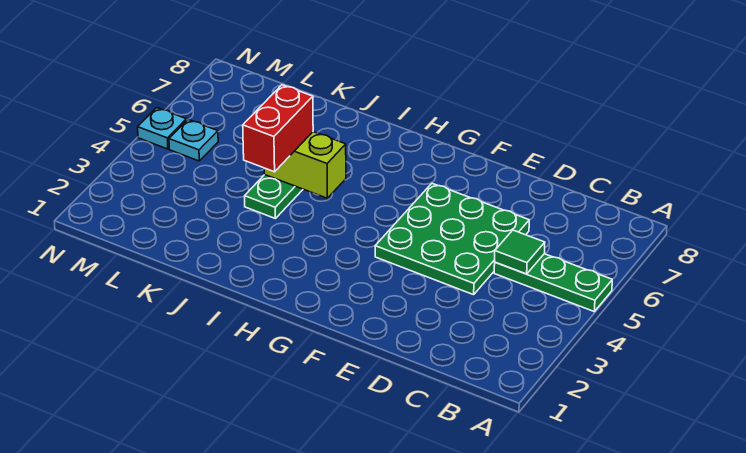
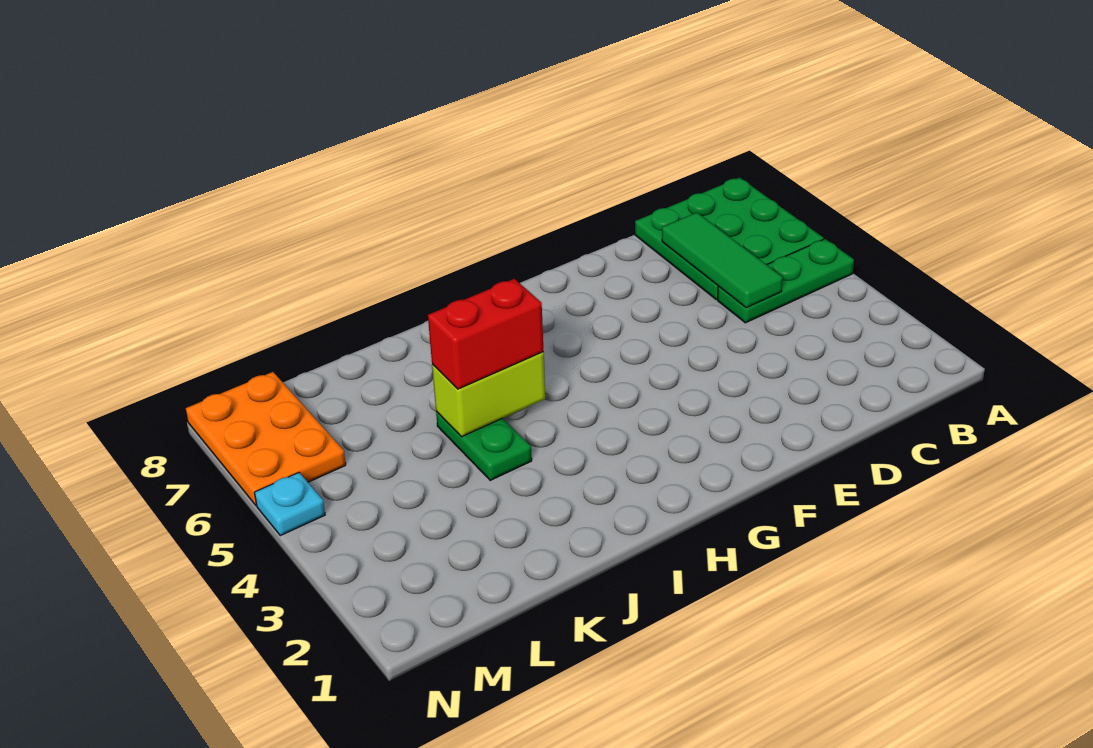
green tile C5 level 2 -> green tile C5:C7 level 2
green plate D4:F6 level 1 -> green plate A6:C8 level 1
red brick J4:J5 level 3 -> red brick I5:J5 level 3
cyan plate M5 level 1 -> none
none -> orange plate M6:N8 level 1

